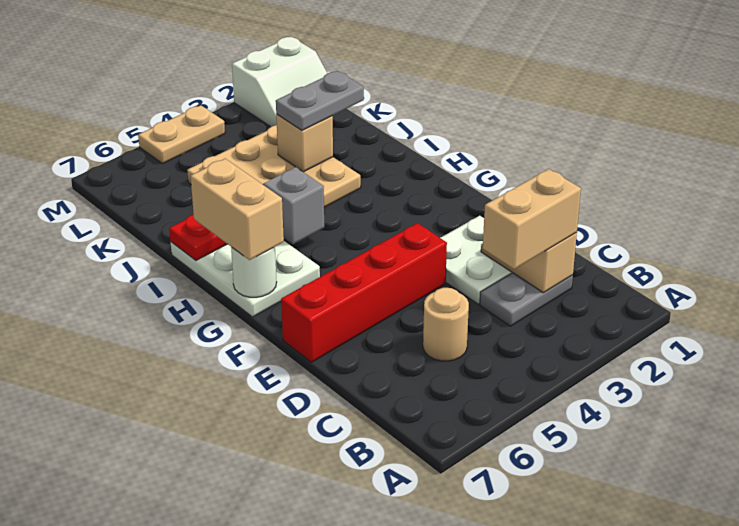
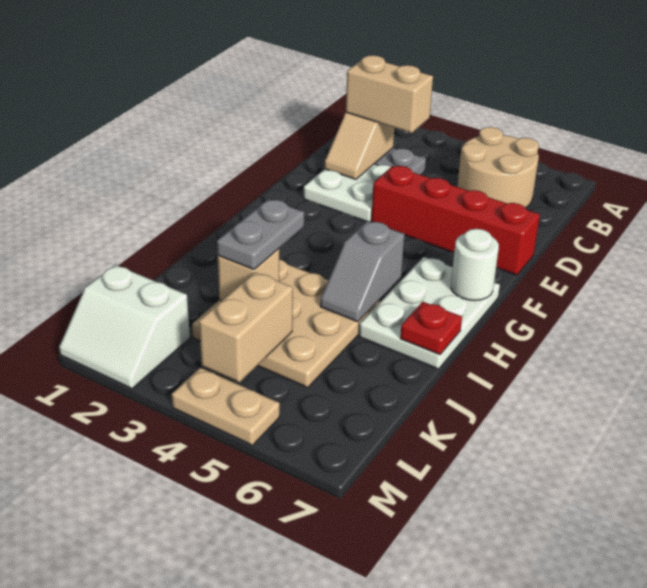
tan round brick C5 level 1 -> tan round brick B5:C6 level 1
tan brick G7:H7 level 3 -> tan brick K4:L4 level 2
grey plate J2:J3 level 3 -> grey plate I3:J3 level 3
white slope L1:M2 level 1 top M -> white slope L1:M2 level 1 top L

